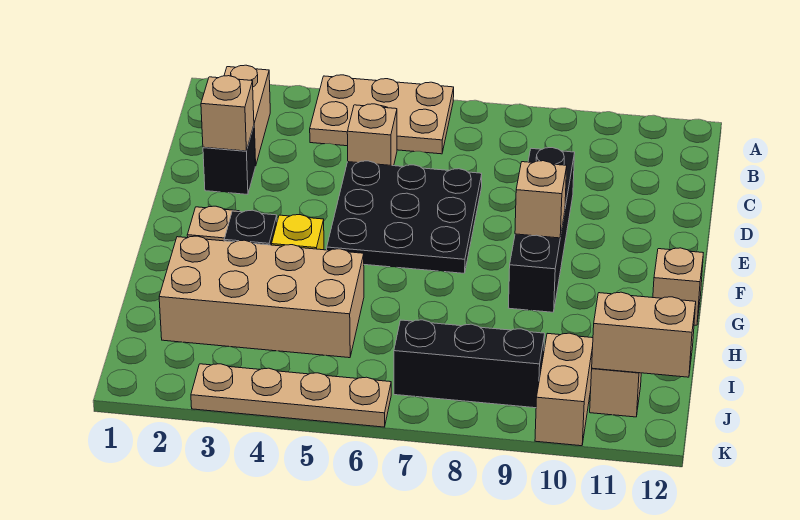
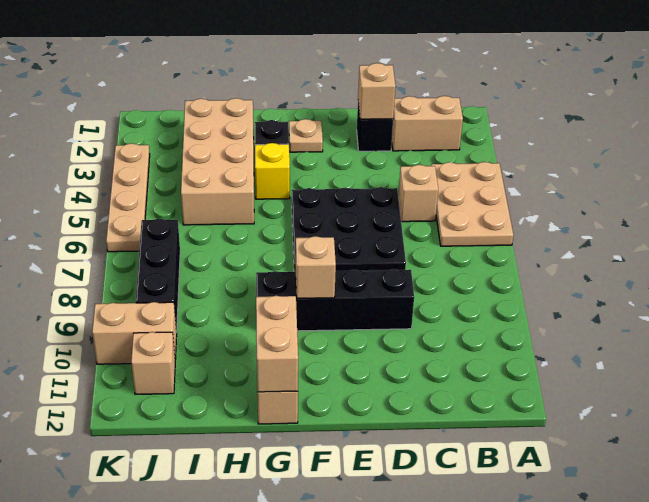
tan brick J11:J12 level 2 -> tan brick G11:G12 level 2

